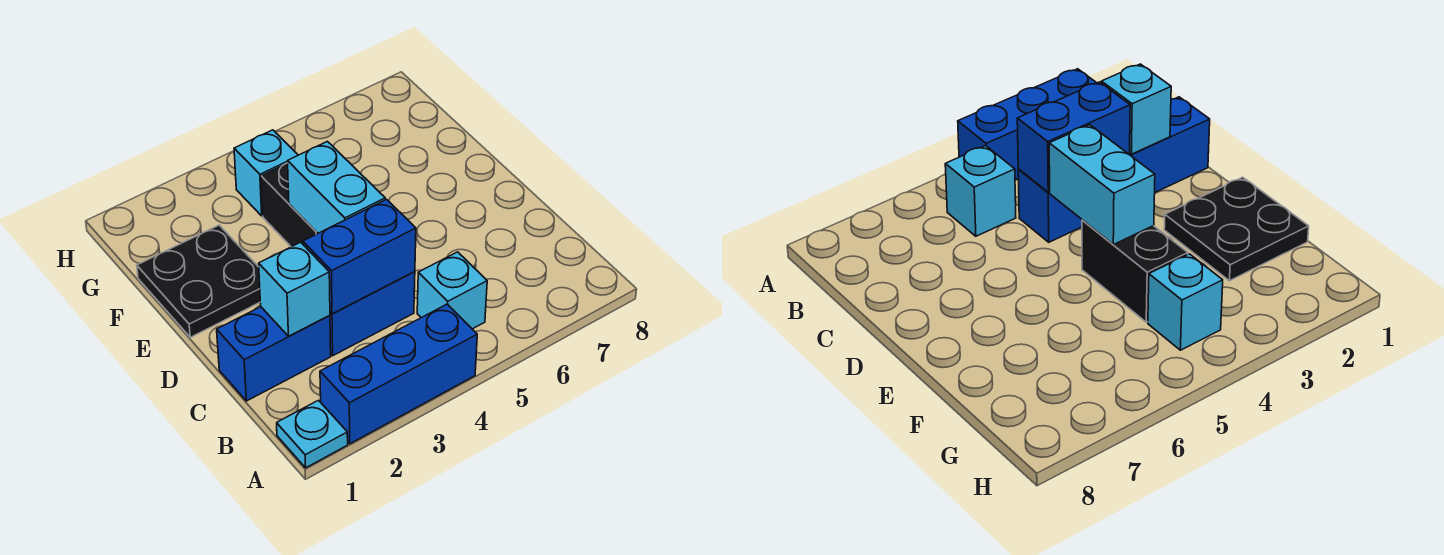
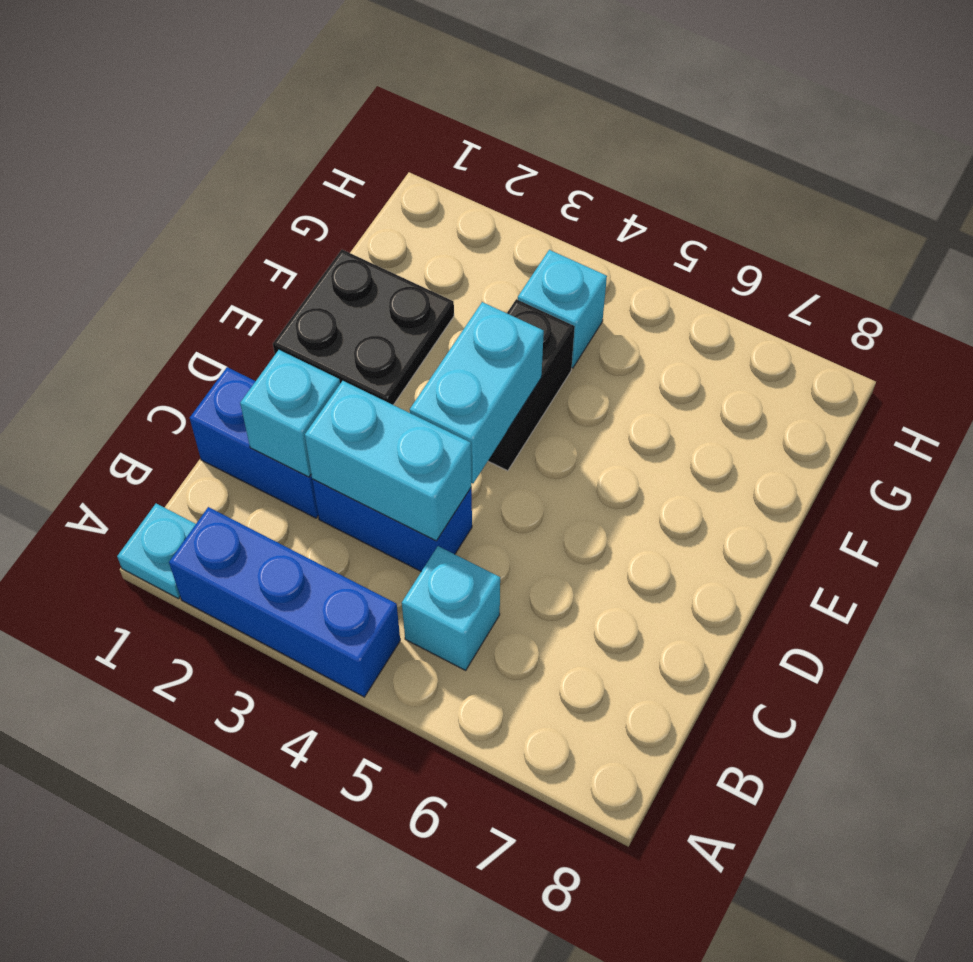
blue brick C3:C4 level 2 -> cyan brick C3:C4 level 2

